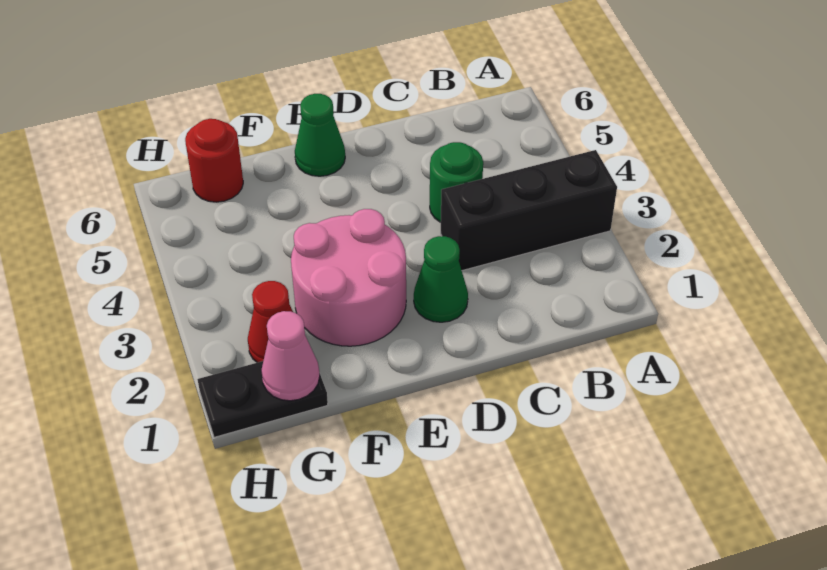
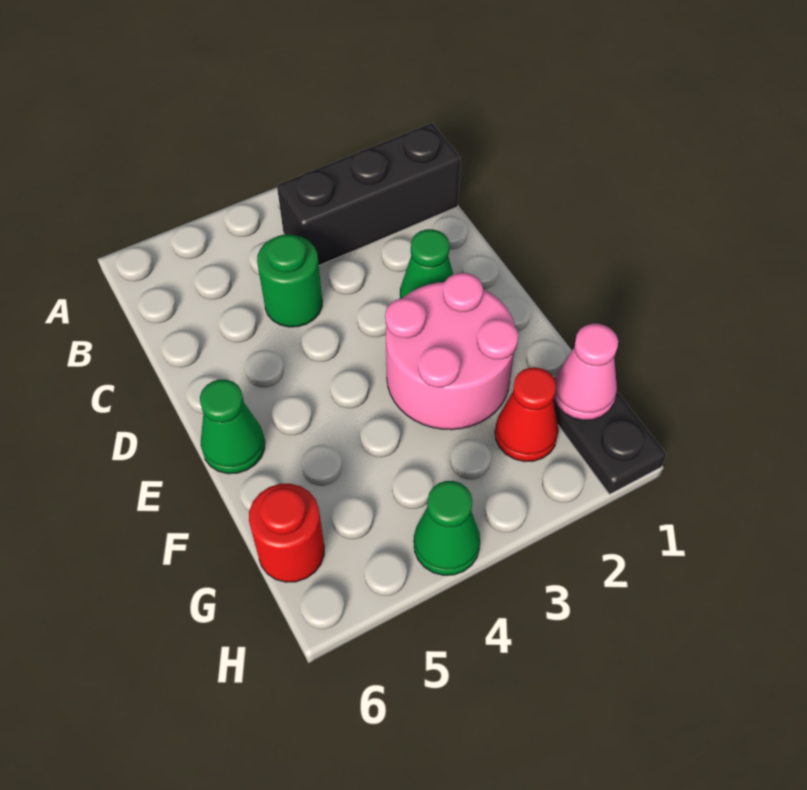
black brick A3:C3 level 1 -> black brick B1:B3 level 1
none -> green cone H4 level 1

